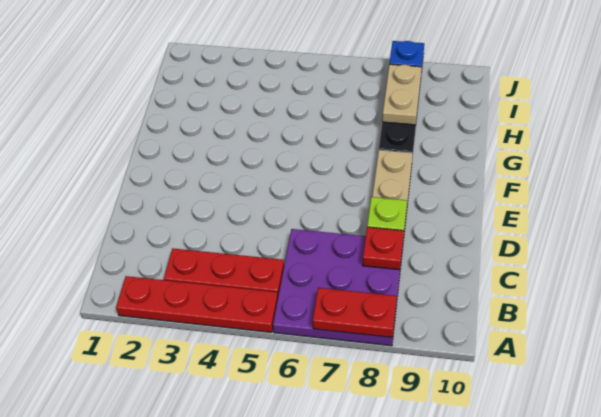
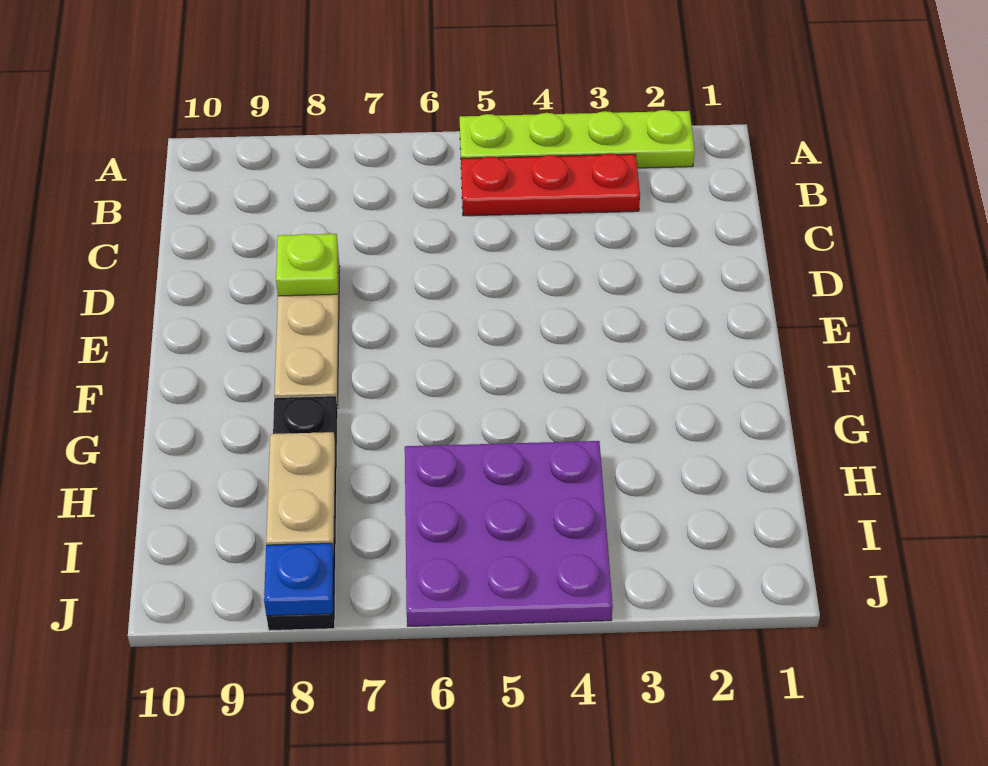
red plate A2:A5 level 1 -> lime plate A2:A5 level 1
purple plate A6:C8 level 1 -> purple plate H4:J6 level 1
red plate A7:A8 level 2 -> none
red plate C8 level 2 -> none

